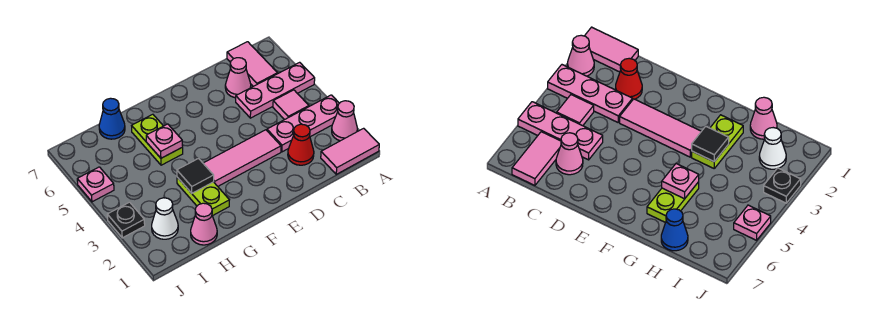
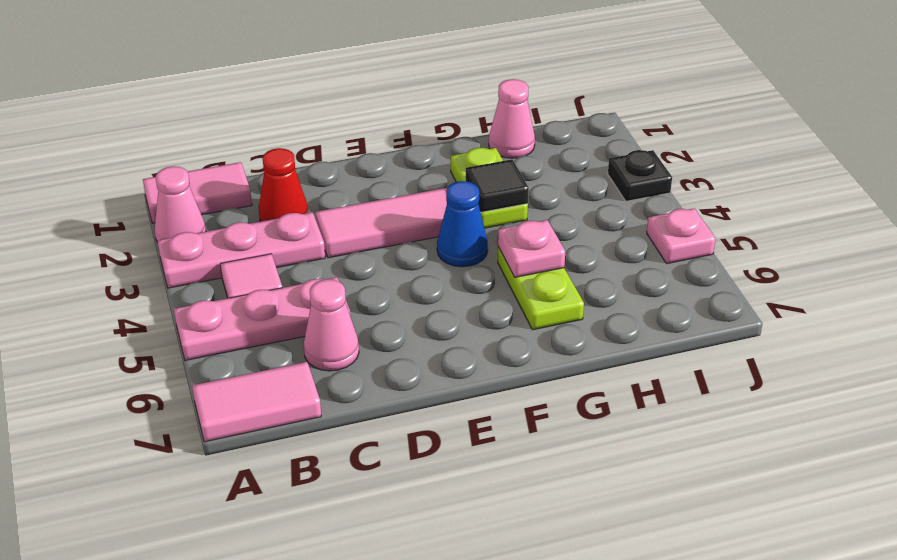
pink tile B6:B7 level 1 -> pink tile A7:B7 level 1
blue cone H7 level 1 -> blue cone F4 level 1
white cone I2 level 1 -> none

